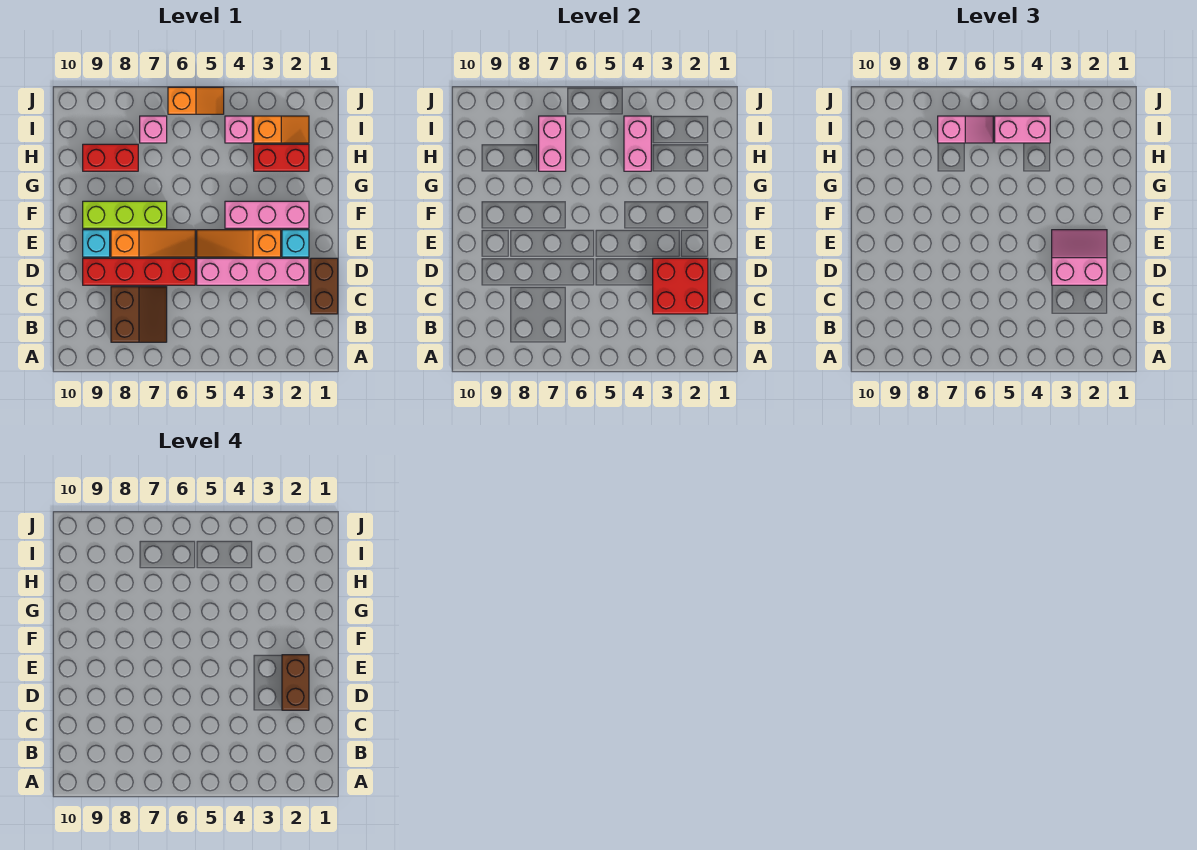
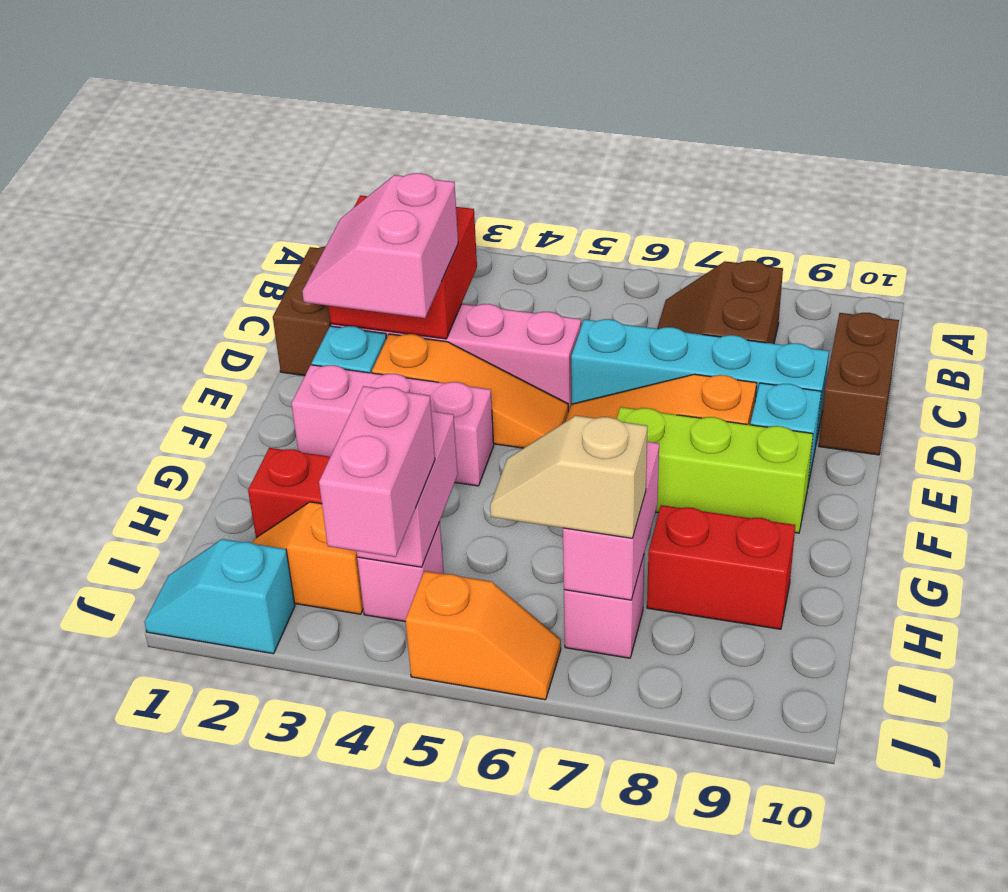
pink slope D2:E3 level 3 top D -> pink slope D2:E3 level 3 top 3
brown brick D2:E2 level 4 -> brown brick C10:D10 level 1
red brick D6:D9 level 1 -> cyan brick D6:D9 level 1
pink brick I4:I5 level 3 -> pink brick I4:J4 level 3
pink slope I6:I7 level 3 top 7 -> tan slope I6:I7 level 3 top 7
none -> cyan slope J1:J2 level 1 top 2
orange slope J5:J6 level 1 top 6 -> orange slope J5:J6 level 1 top 5

